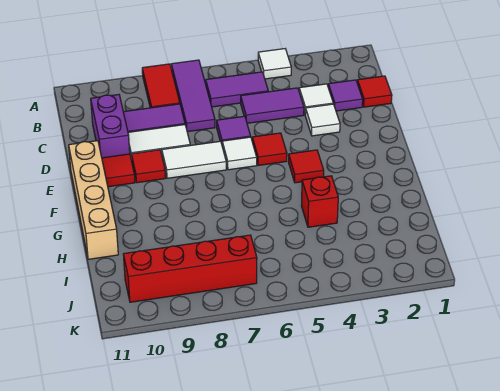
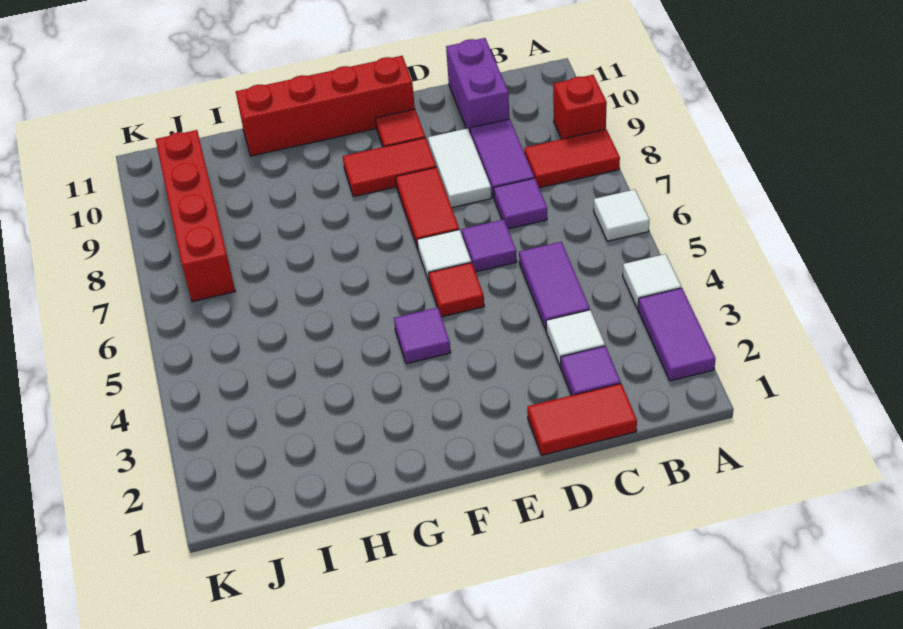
purple tile A7:C7 level 1 -> purple tile C7 level 1
purple tile B5:B6 level 1 -> purple tile A2:A3 level 1
red tile C1 level 1 -> red tile C1:D1 level 1
purple brick C10:D10 level 1 -> purple brick C10:C11 level 1
white tile D3 level 1 -> white tile A6 level 1
white tile E7:E8 level 1 -> red tile E7:E8 level 1
red tile E9 level 1 -> red tile E9:F9 level 1
tan brick E11:H11 level 1 -> red brick E11:H11 level 1
red tile F4 level 1 -> purple tile F4 level 1
red brick H4 level 1 -> red brick A9 level 1

